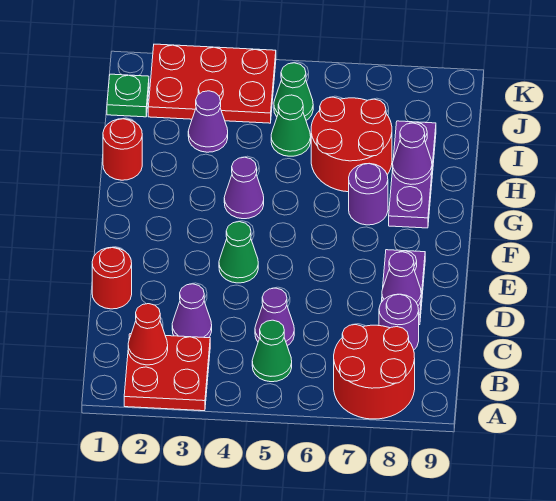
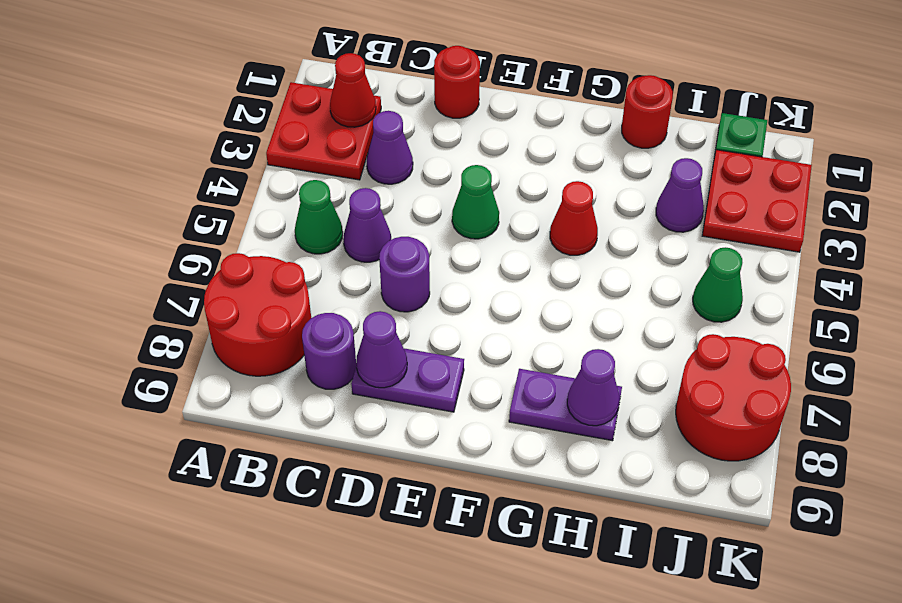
purple cone G4 level 1 -> red cone G4 level 1
purple round brick G7 level 1 -> purple round brick D6 level 1
purple plate G8:I8 level 1 -> purple plate G8:H8 level 1
red round brick H6:I7 level 1 -> red round brick J7:K8 level 1
green cone I5 level 1 -> none
red plate J2:K4 level 1 -> red plate J2:K3 level 1

